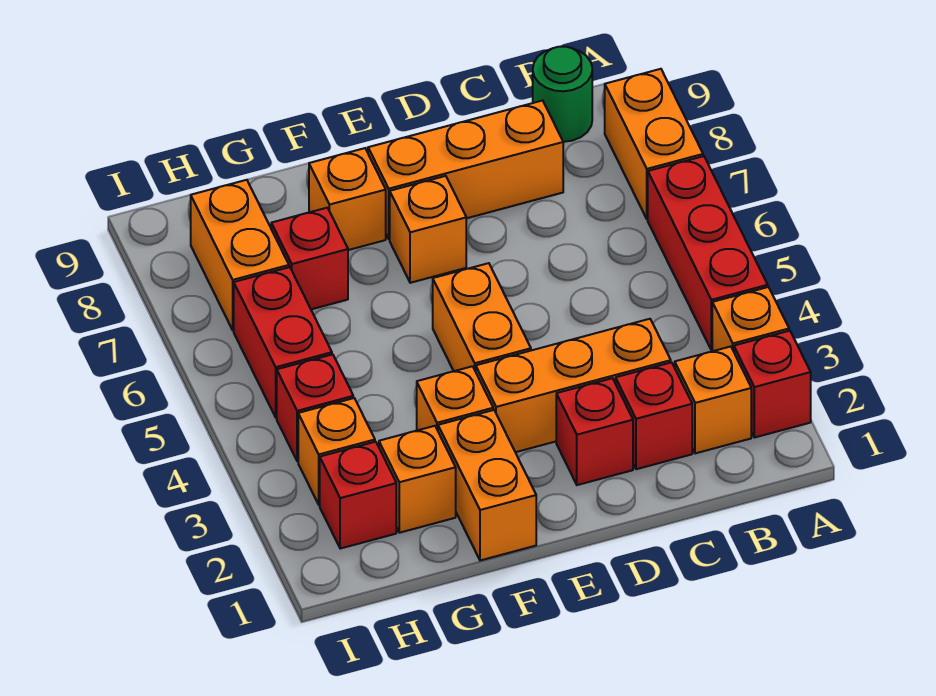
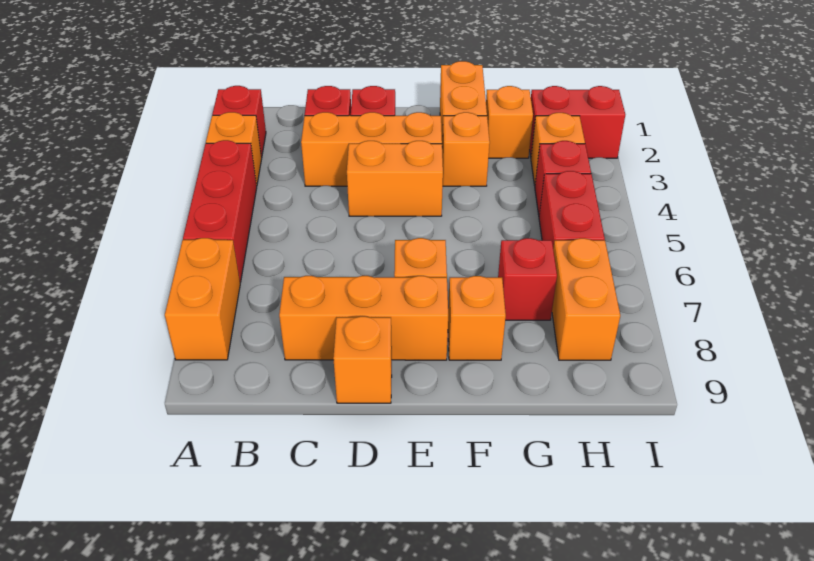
orange brick B2 level 1 -> orange brick D9 level 1
green round brick B9 level 1 -> none
orange brick E4:E5 level 1 -> orange brick D4:E4 level 1
red brick H2 level 1 -> red brick H2:I2 level 1

